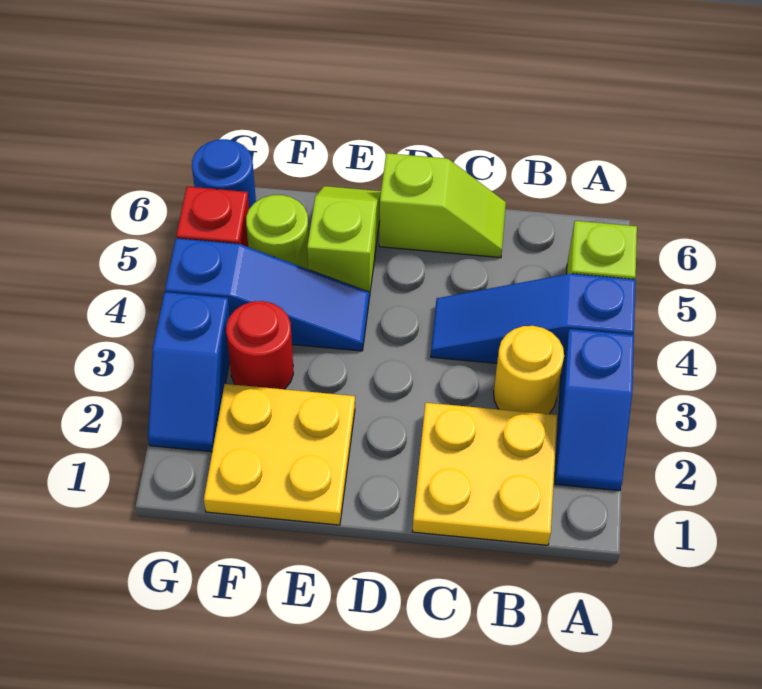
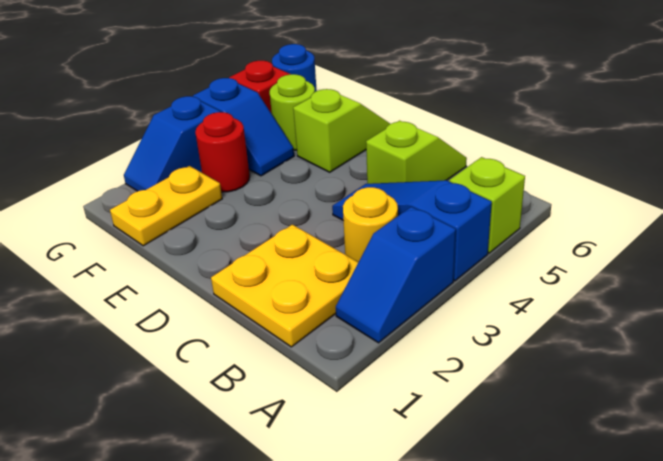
lime slope C6:D6 level 1 top D -> lime slope C5:C6 level 1 top 5
yellow plate E1:F2 level 1 -> yellow plate F1:F2 level 1
blue slope E4:G4 level 1 top G -> blue slope F4:G4 level 1 top G

